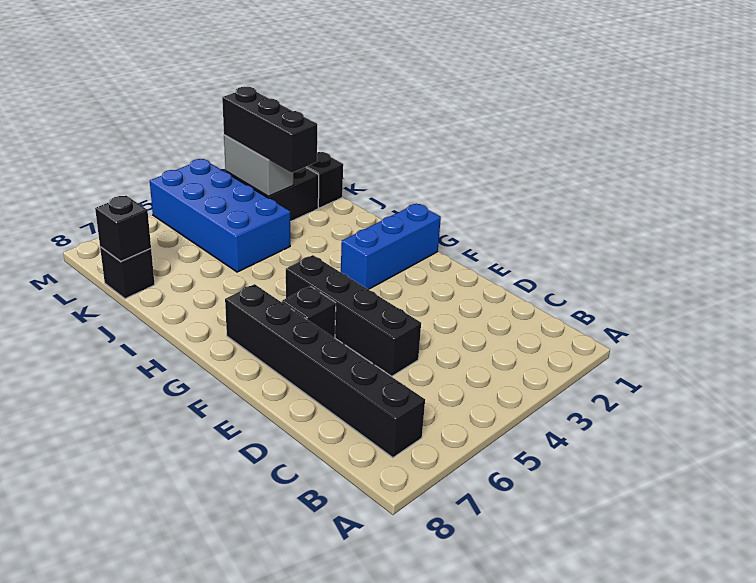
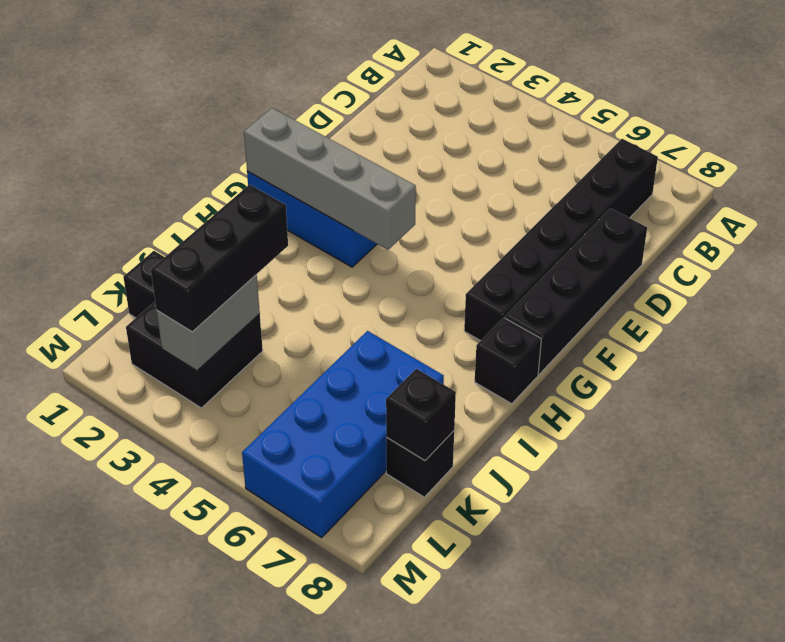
black brick D5:G5 level 1 -> black brick D8:G8 level 1
black brick F6 level 1 -> black brick H8 level 1
none -> grey brick G1:G4 level 2
blue brick J4:M5 level 1 -> blue brick J6:M7 level 1

